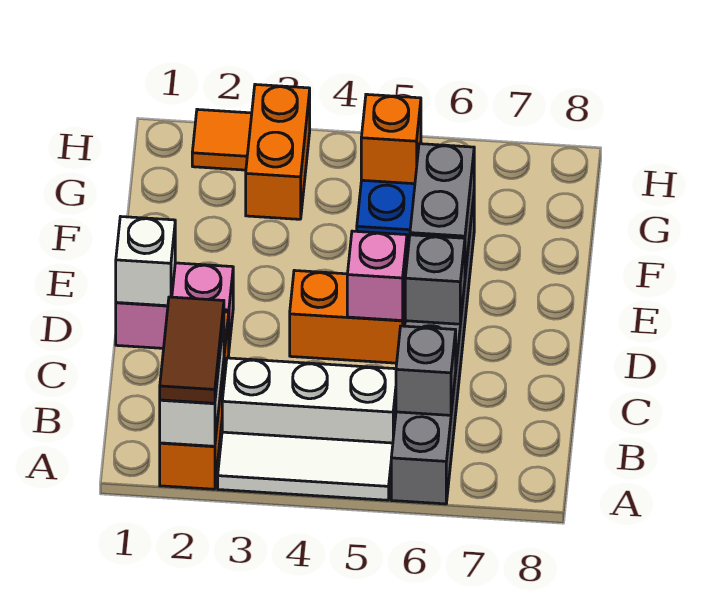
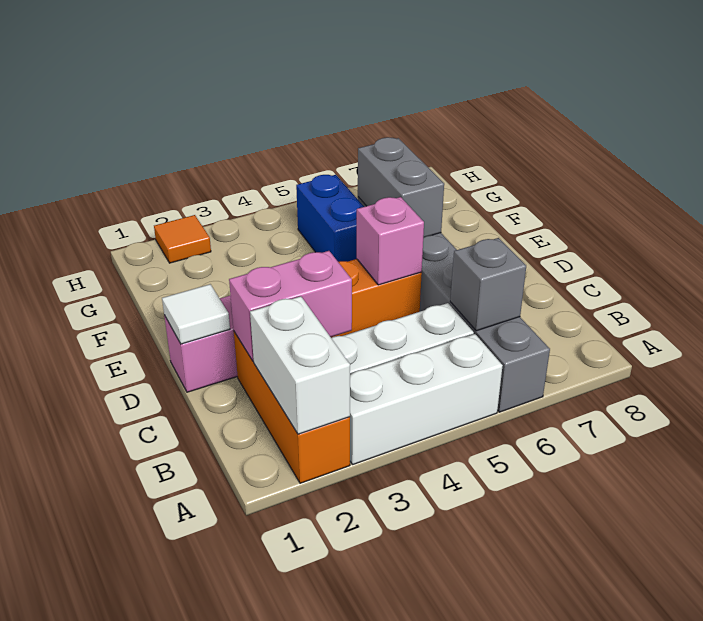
brown tile A2:B2 level 3 -> none
white tile A3:A5 level 1 -> white brick A3:A5 level 1
none -> pink brick C2:C3 level 2
white brick D1 level 2 -> white tile D1 level 2
grey brick D6 level 2 -> none
orange brick G3:H3 level 1 -> none
orange brick G5 level 2 -> none

